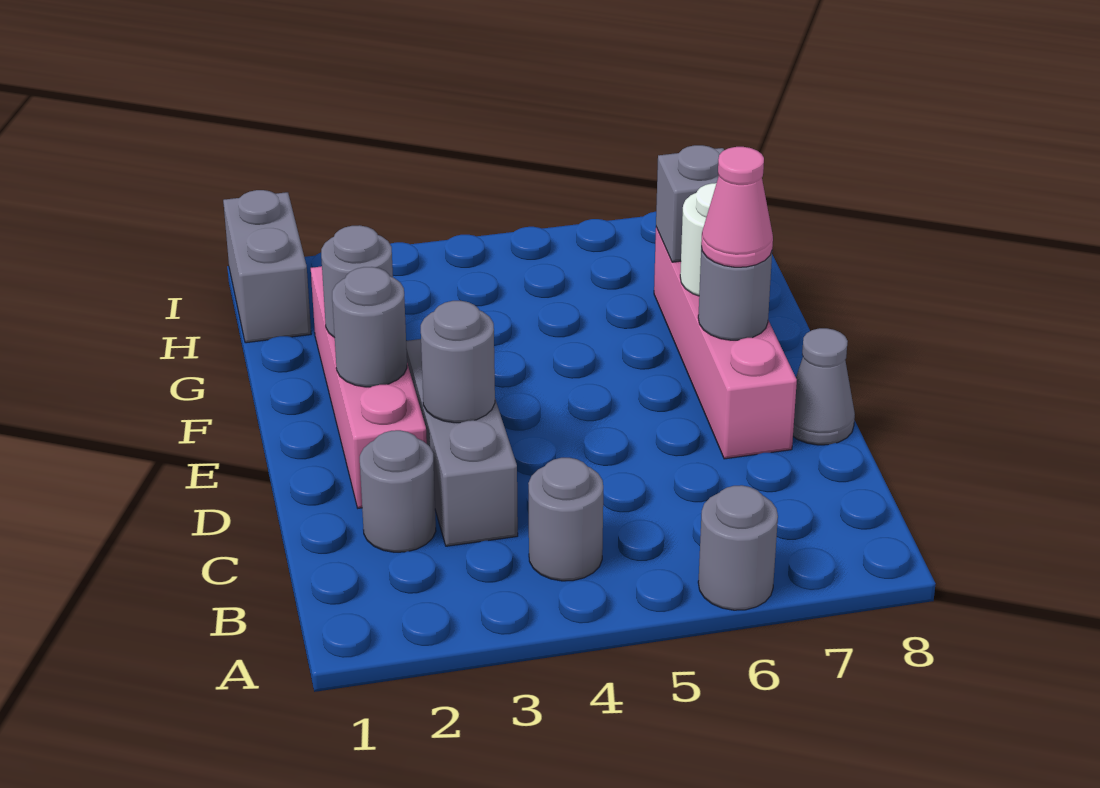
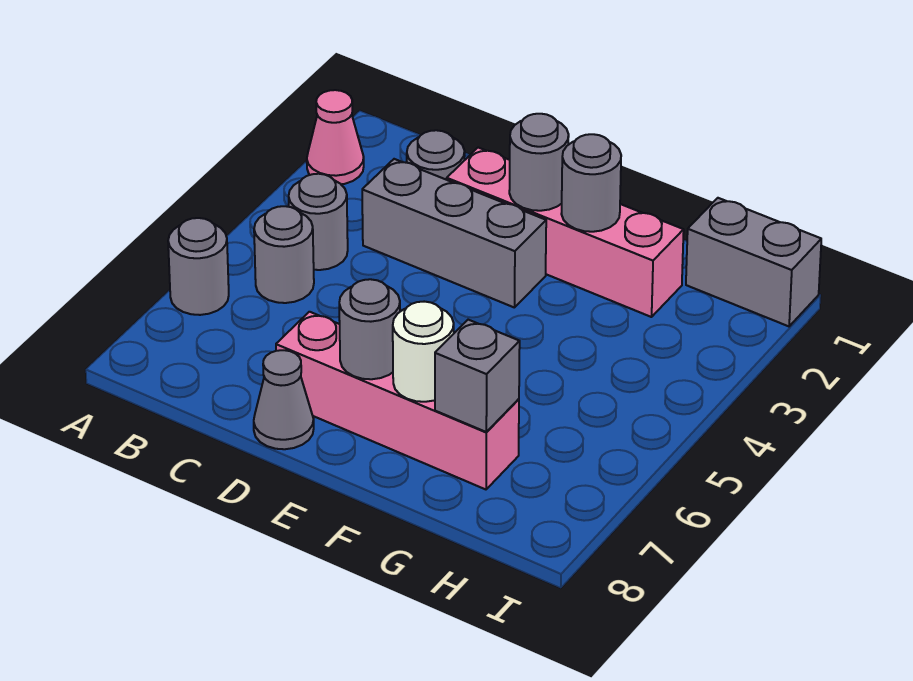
grey round brick D3 level 2 -> grey round brick B5 level 1
pink cone E7 level 3 -> pink cone A2 level 1

